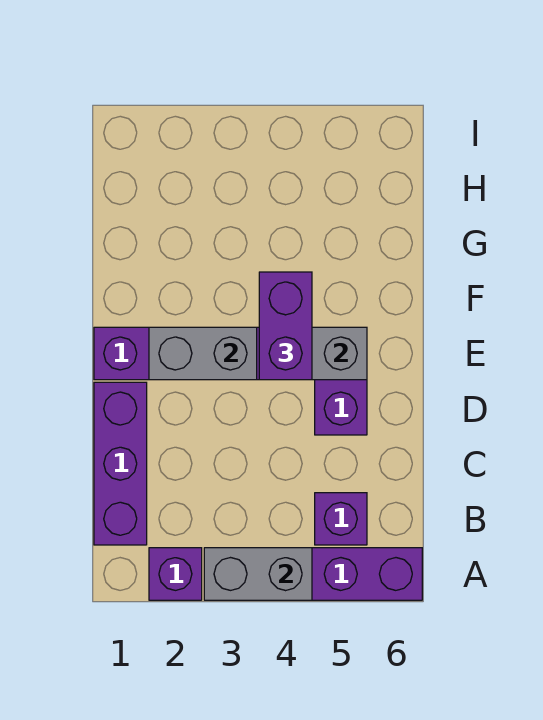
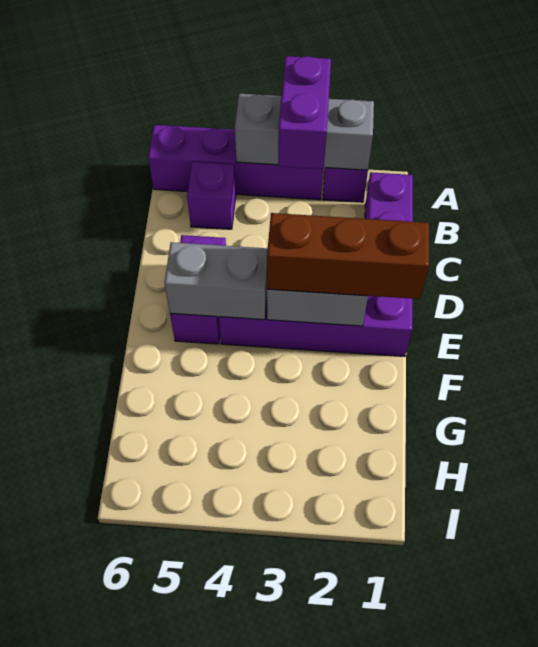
grey brick A3:A4 level 2 -> grey brick A2:A4 level 2
none -> brown brick E1:E3 level 3
purple brick E4:F4 level 3 -> purple brick A3:B3 level 3

